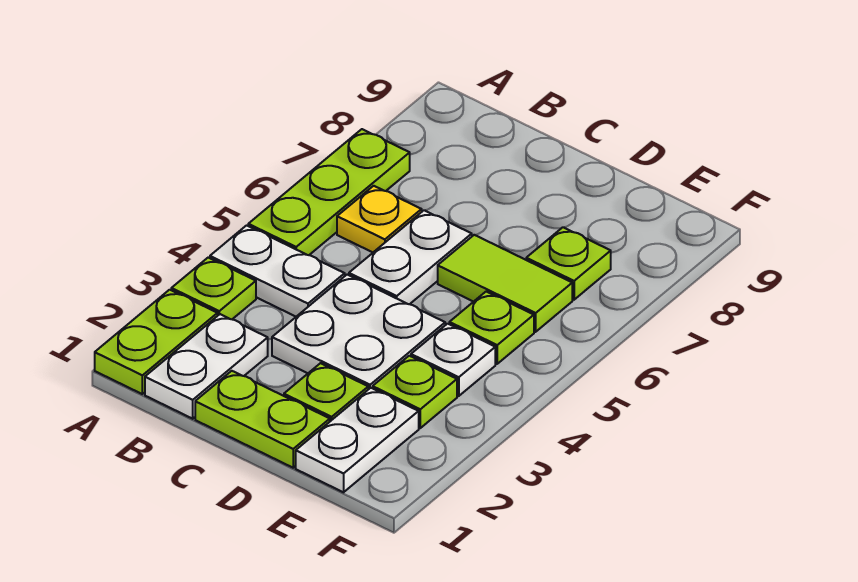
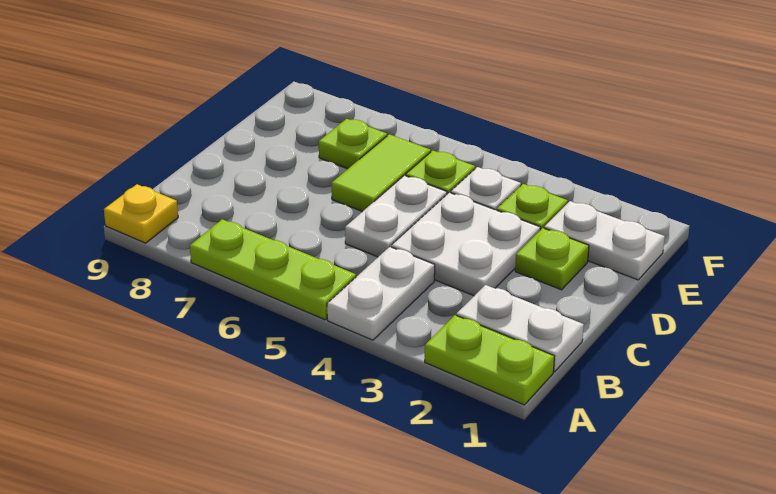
lime plate A3 level 1 -> none
yellow plate B6 level 1 -> yellow plate A9 level 1
lime plate C1:D1 level 1 -> none
white plate C5:C6 level 1 -> white plate C5:D5 level 1

